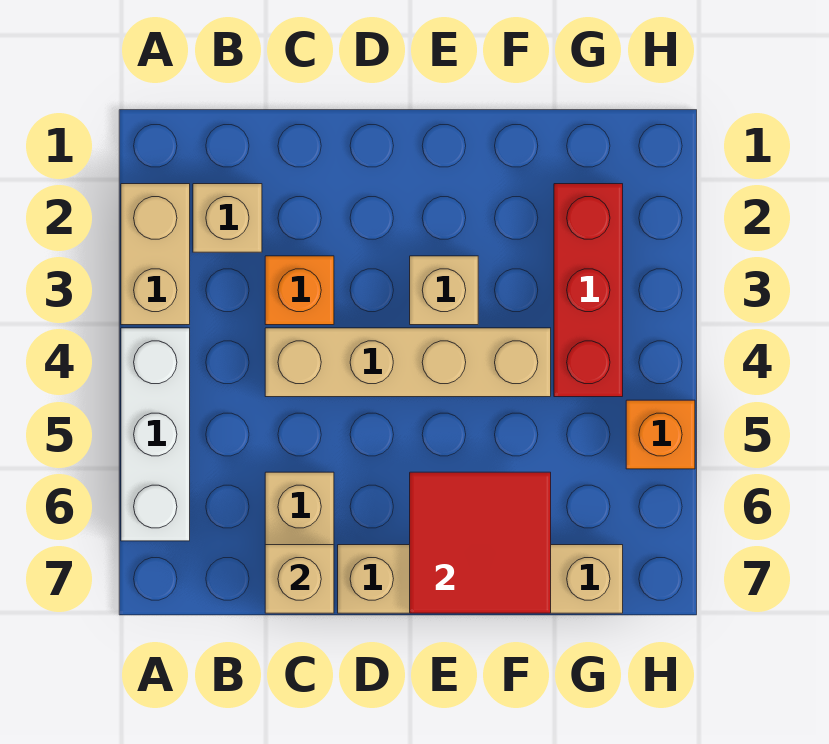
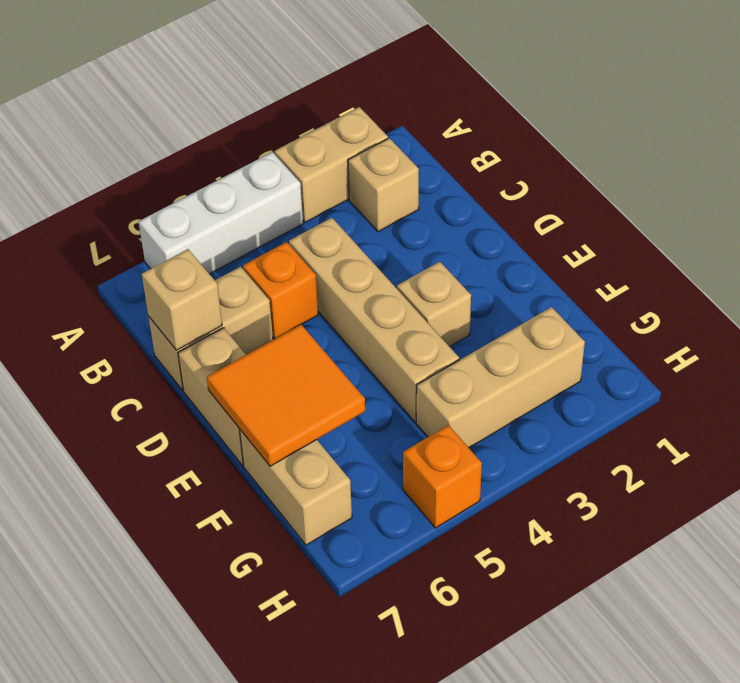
orange brick C3 level 1 -> orange brick C5 level 1
red tile E6:F7 level 2 -> orange tile E6:F7 level 2
red brick G2:G4 level 1 -> tan brick G2:G4 level 1

